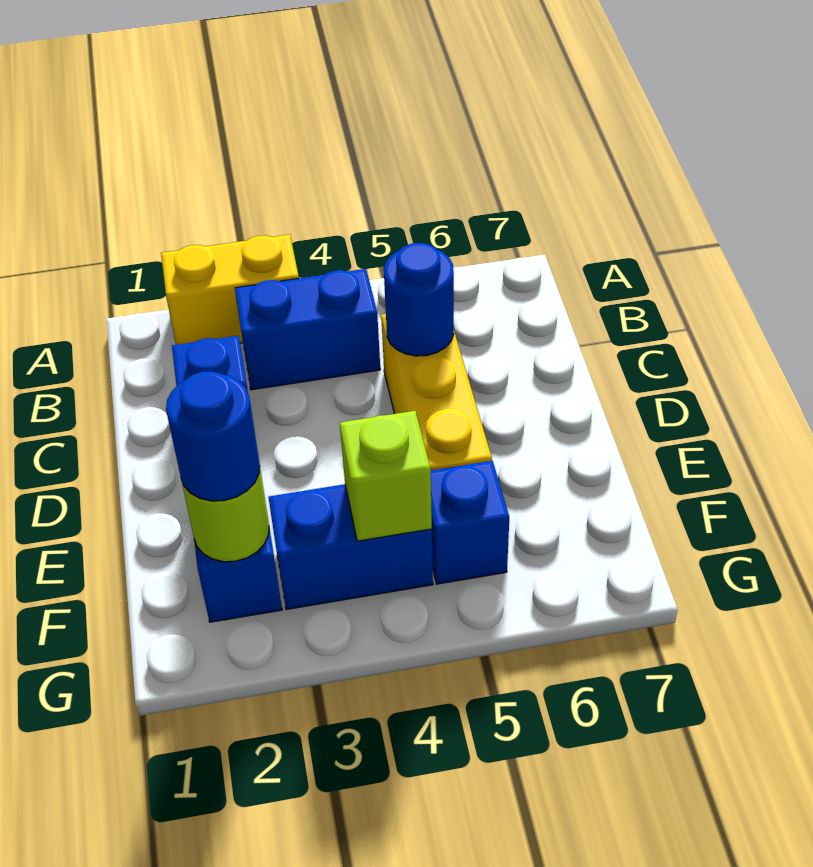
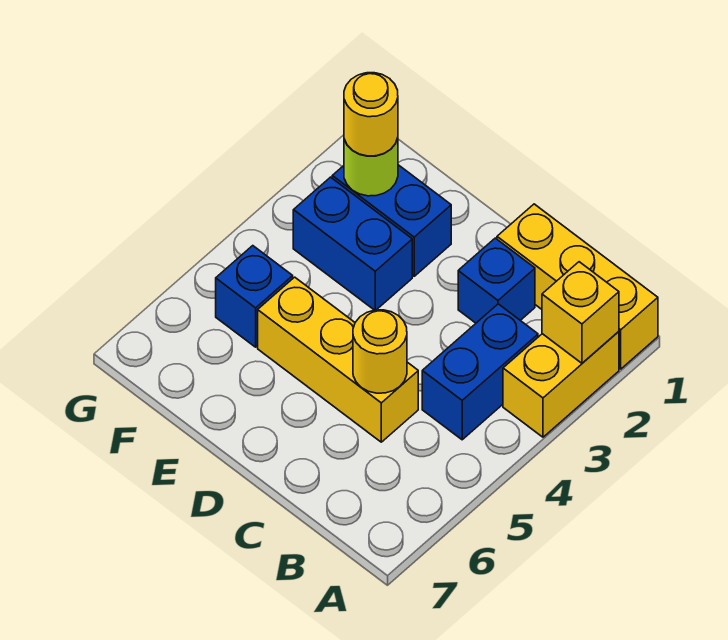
none -> yellow brick A1:C1 level 1
none -> yellow brick A2 level 2
blue round brick C5 level 2 -> yellow round brick C5 level 2
blue round brick F2 level 3 -> yellow round brick F2 level 3
blue brick F3:F4 level 1 -> blue brick E3:F3 level 1
lime brick F4 level 2 -> none

